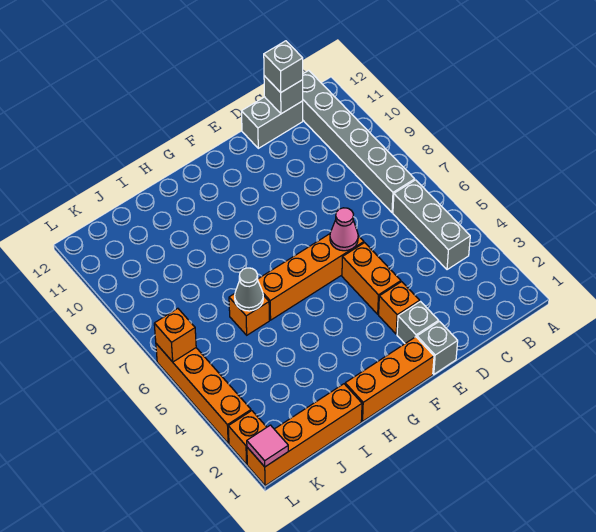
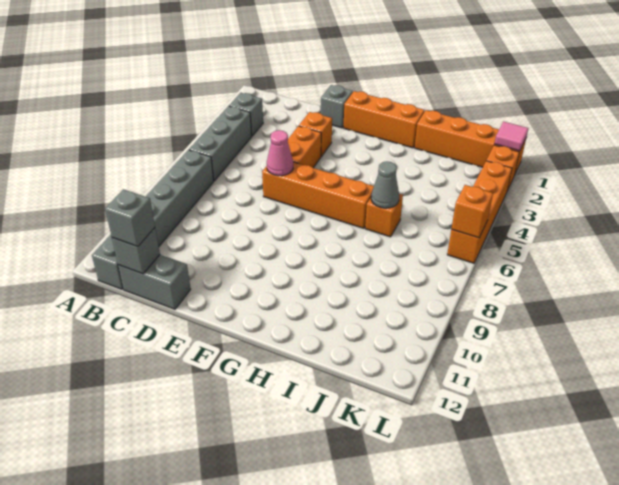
grey brick E2 level 1 -> grey brick B3 level 1

